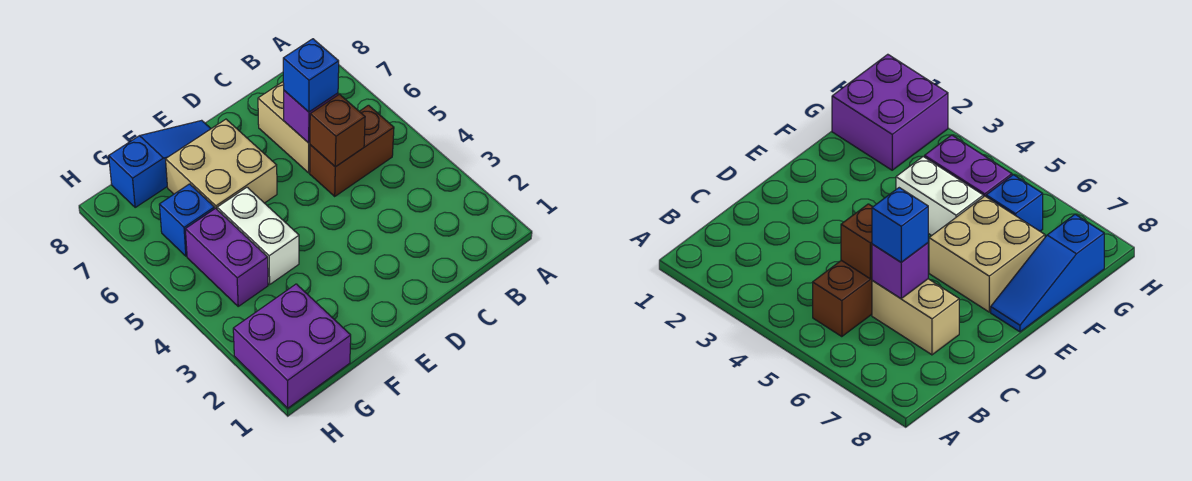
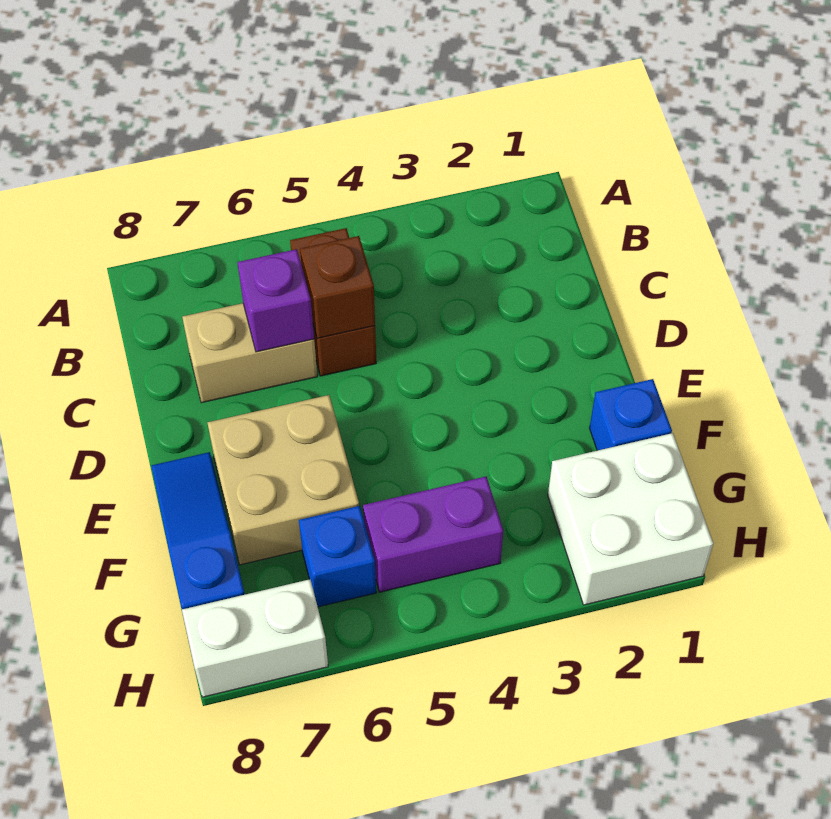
blue brick C6 level 3 -> blue brick F1 level 1
white brick F4:F5 level 1 -> white brick H7:H8 level 1
purple brick G1:H2 level 1 -> white brick G1:H2 level 1

